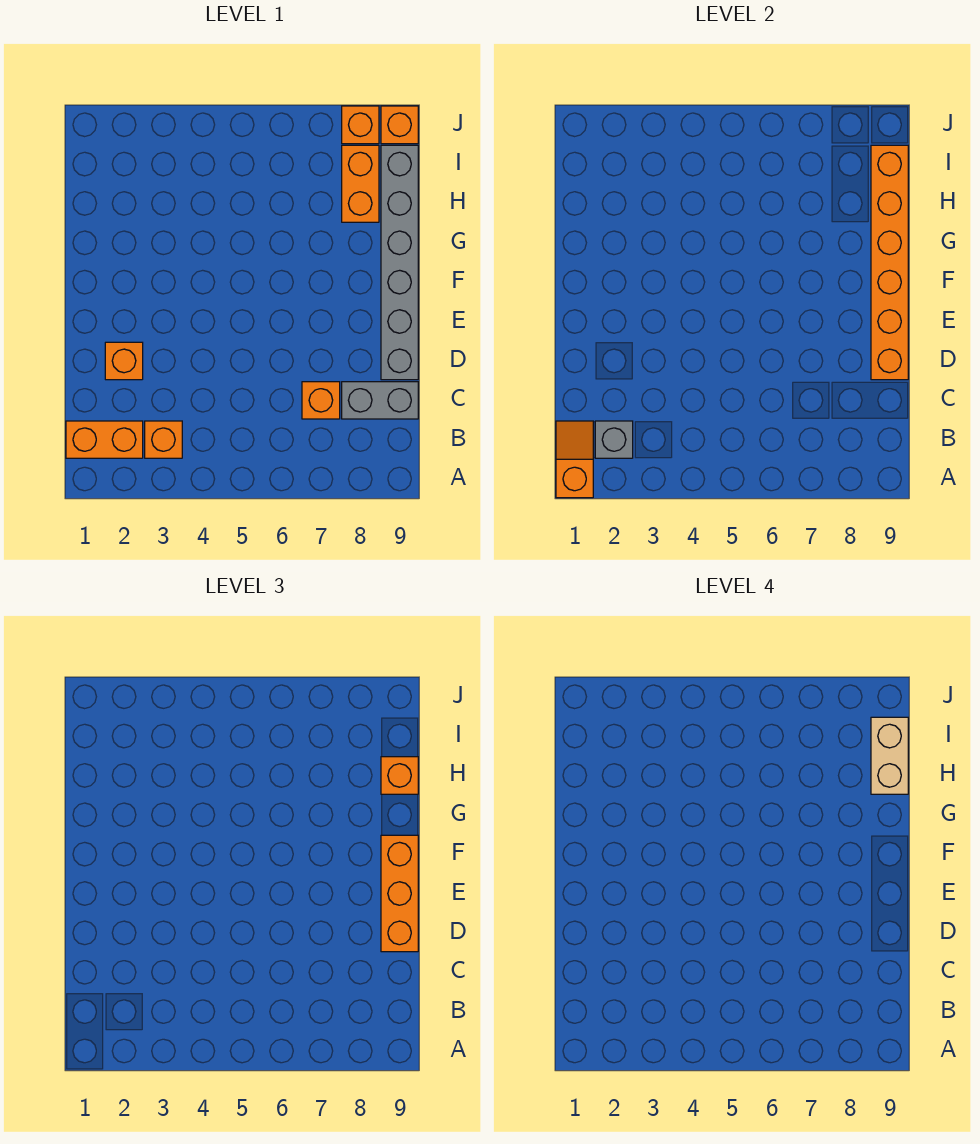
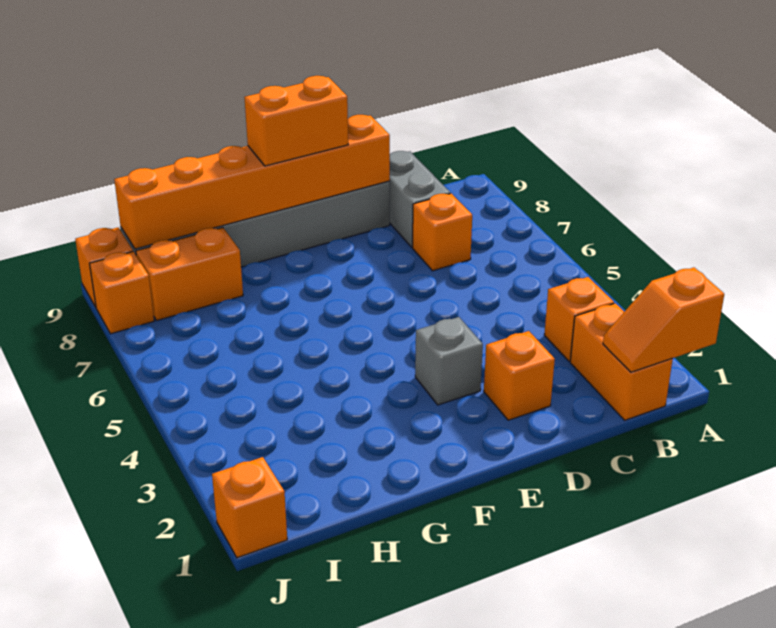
grey brick B2 level 2 -> grey brick E3 level 1
orange brick D9:F9 level 3 -> orange brick E9:F9 level 3
orange brick H9 level 3 -> orange brick J1 level 1
tan brick H9:I9 level 4 -> none

